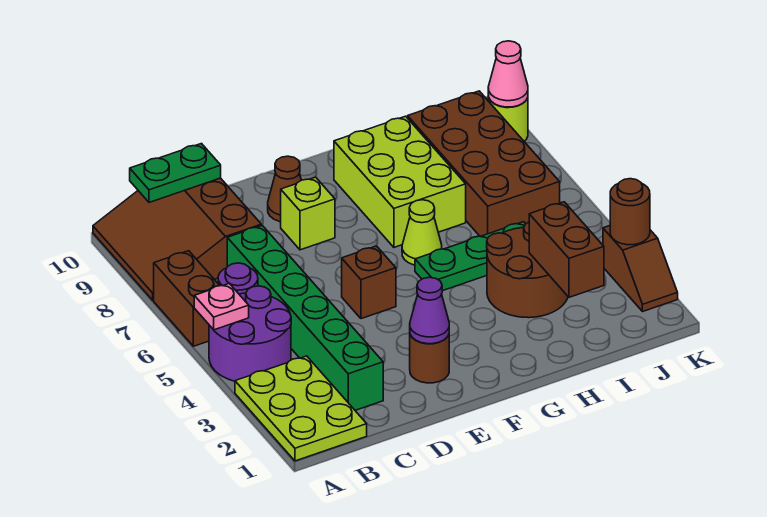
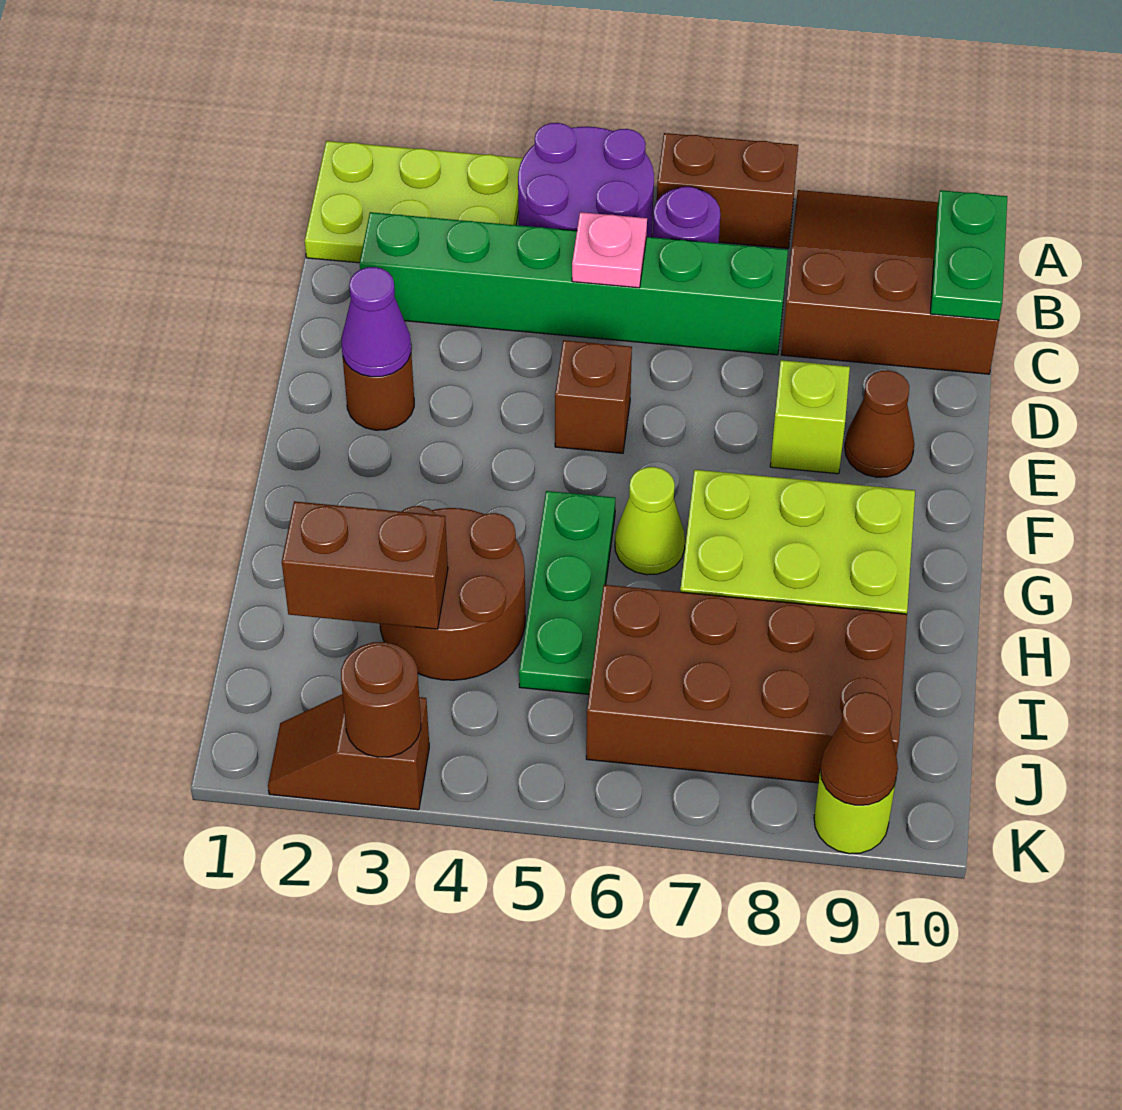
pink plate A5 level 2 -> pink plate C5 level 2
pink cone K9 level 2 -> brown cone K9 level 2

